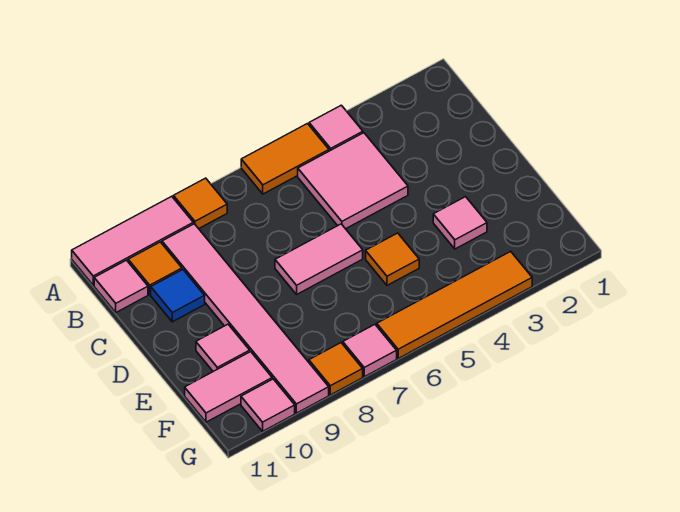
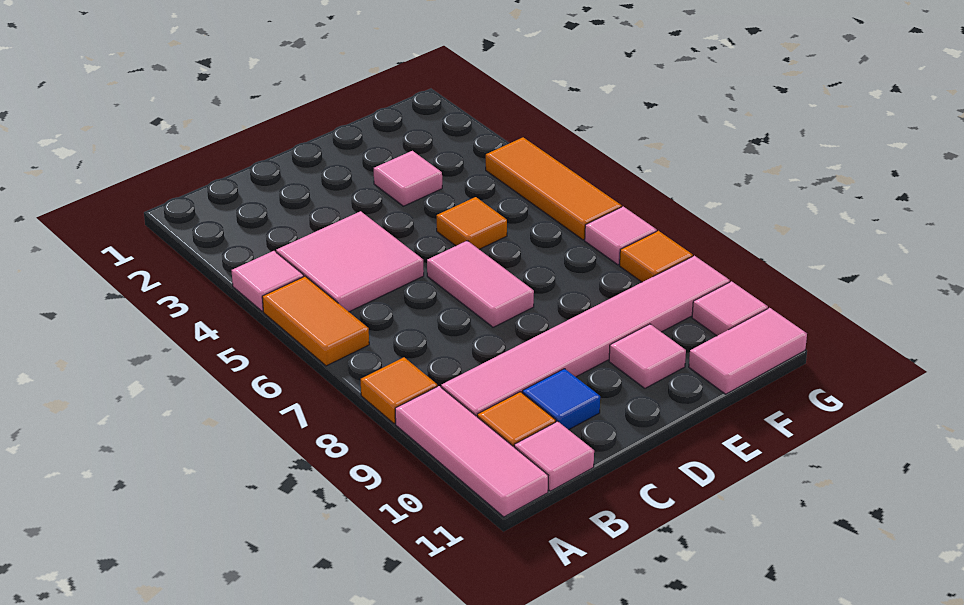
pink tile F10:F11 level 1 -> pink tile F11:G11 level 1
orange tile G3:G6 level 1 -> orange tile G4:G6 level 1

